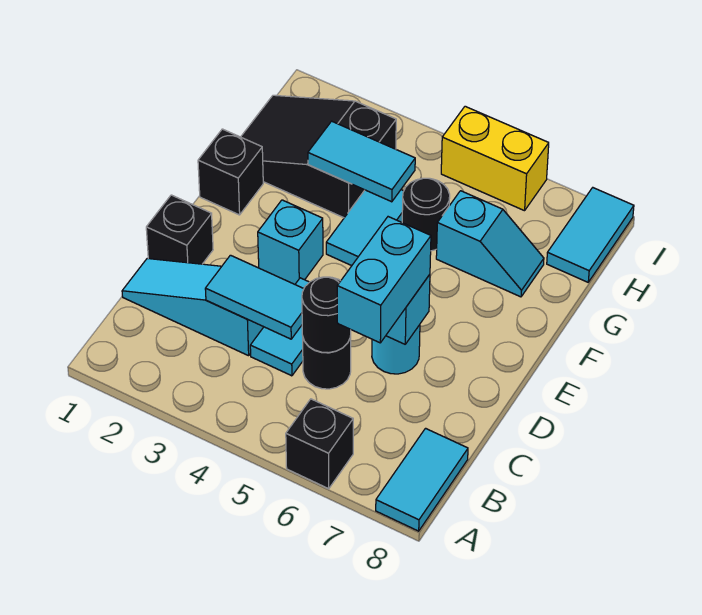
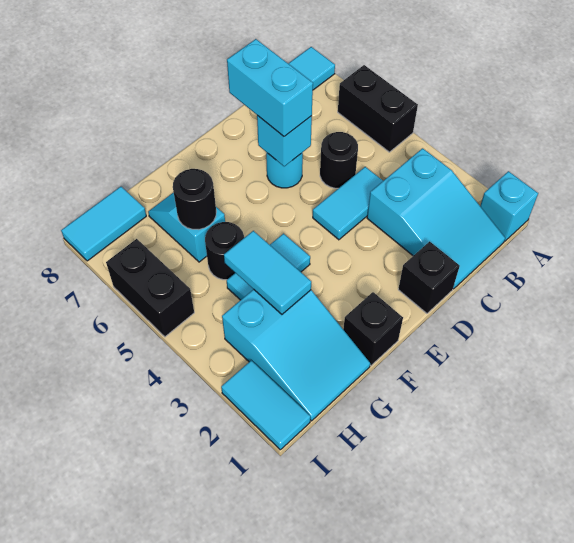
black brick A6 level 1 -> black brick A5:A6 level 1
cyan slope C1:C3 level 1 top 3 -> cyan slope B1:C3 level 1 top 3
cyan tile C3:C4 level 2 -> cyan tile I1:I2 level 1
black round brick C5 level 2 -> black round brick G6 level 2
cyan brick C6:D6 level 3 -> cyan brick D6:D7 level 3
cyan brick E3 level 1 -> cyan brick A1 level 1
black slope G1:H3 level 1 top 3 -> cyan slope G1:H3 level 1 top 3
yellow brick I5:I6 level 1 -> black brick I5:I6 level 1

